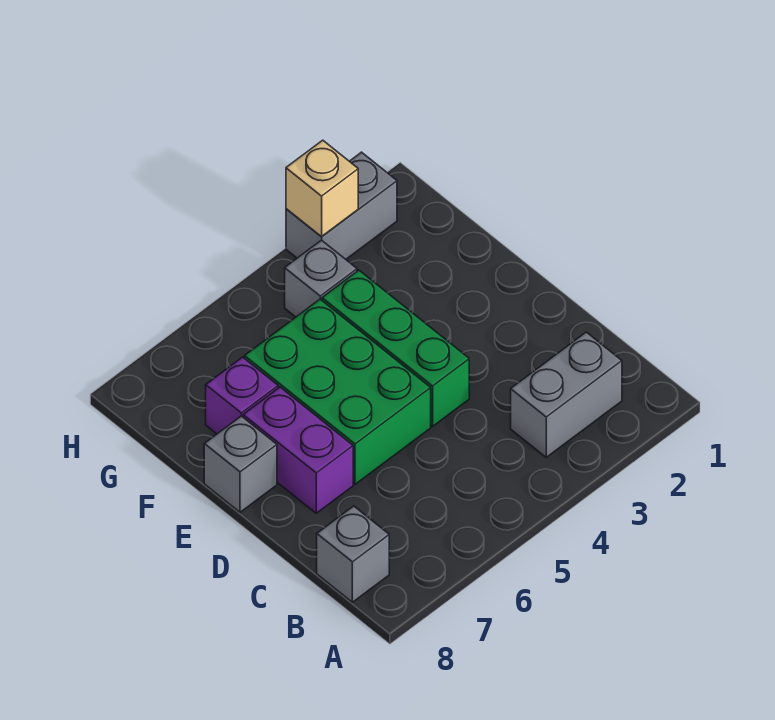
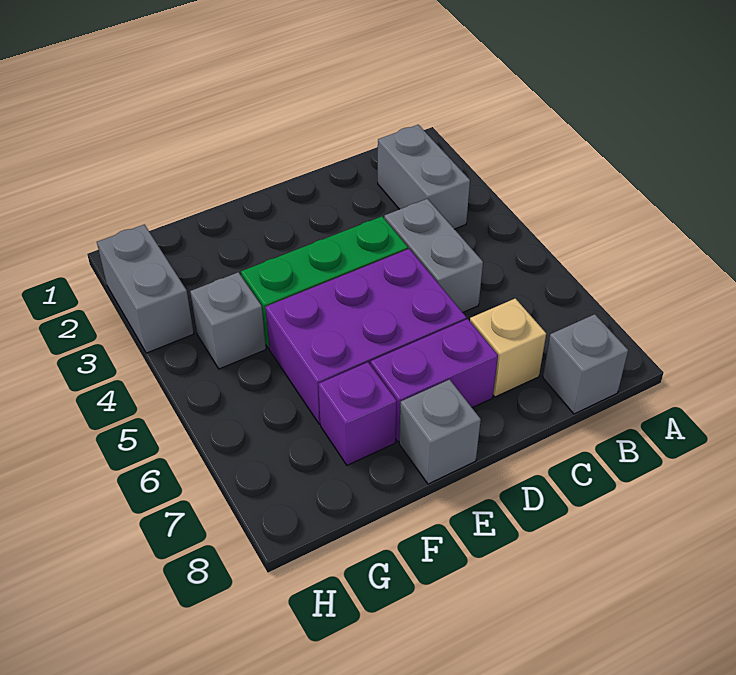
none -> grey brick C4:C5 level 1
green brick D5:F6 level 1 -> purple brick D5:F6 level 1
tan brick H3 level 2 -> tan brick C7 level 1

